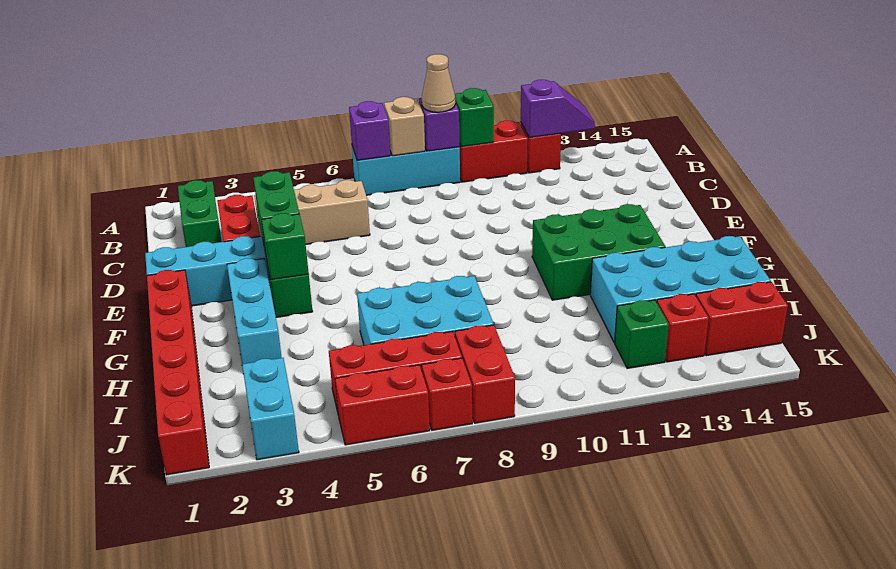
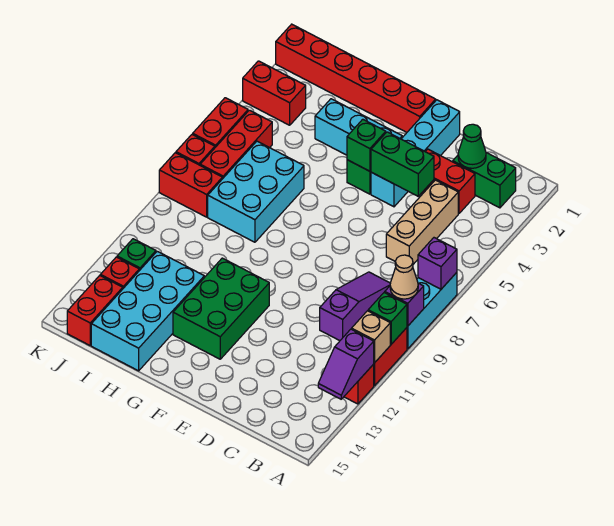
tan brick A8 level 2 -> tan brick A11 level 2
none -> green cone C2 level 2
none -> purple slope C8:C10 level 1 top 10
cyan brick J3:K3 level 1 -> red brick J3:K3 level 1

